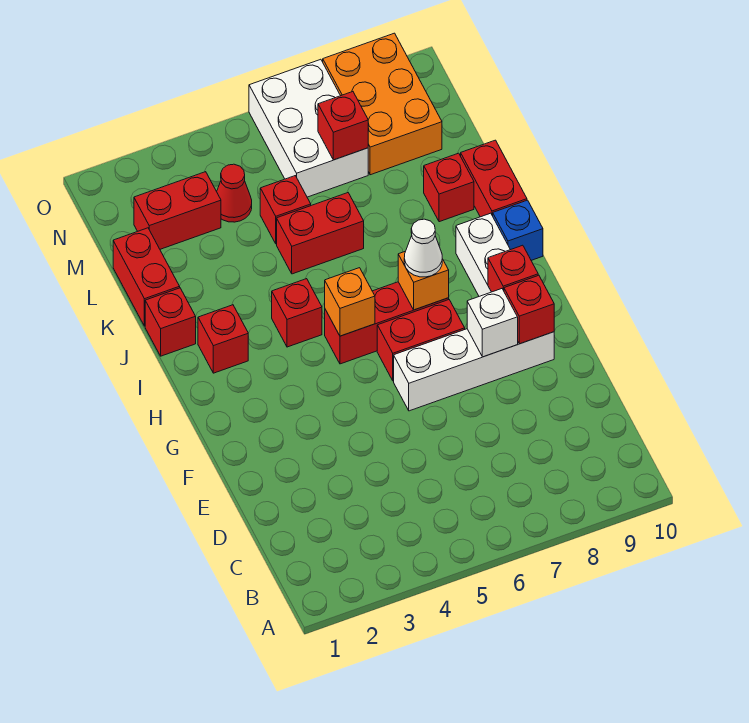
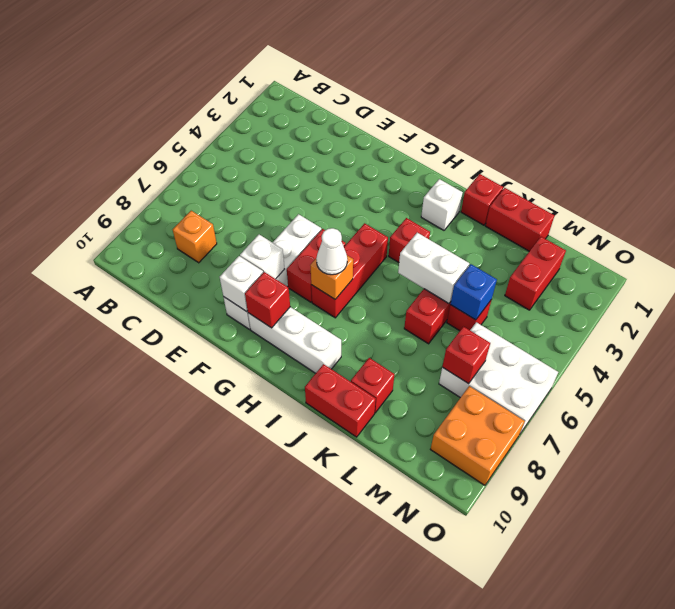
red brick F9 level 2 -> white brick F9 level 2
orange brick H5 level 2 -> orange brick C8 level 1
red brick I2 level 1 -> white brick I2 level 1
blue brick I10 level 1 -> blue brick L5 level 2
none -> white brick J5:K5 level 2
red cone M4 level 1 -> none
orange brick M8:O9 level 1 -> orange brick N8:O9 level 1

